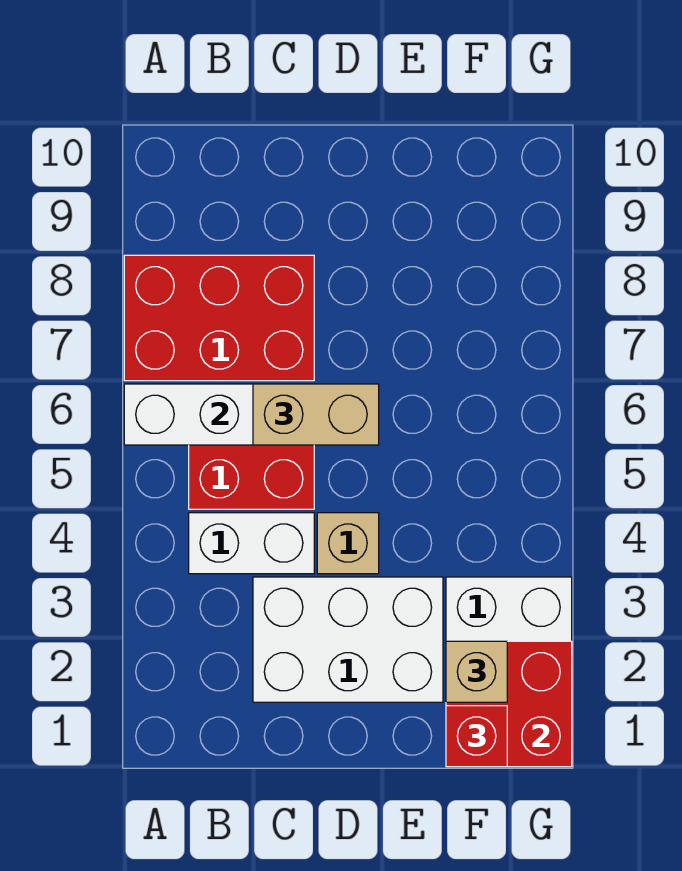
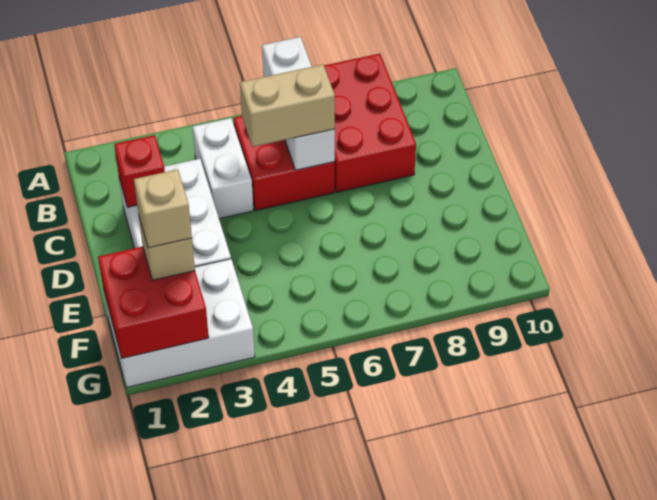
tan brick C6:D6 level 3 -> tan brick C5:C6 level 3
tan brick D4 level 1 -> tan brick F2 level 4
red brick F1 level 3 -> red brick C2 level 2

